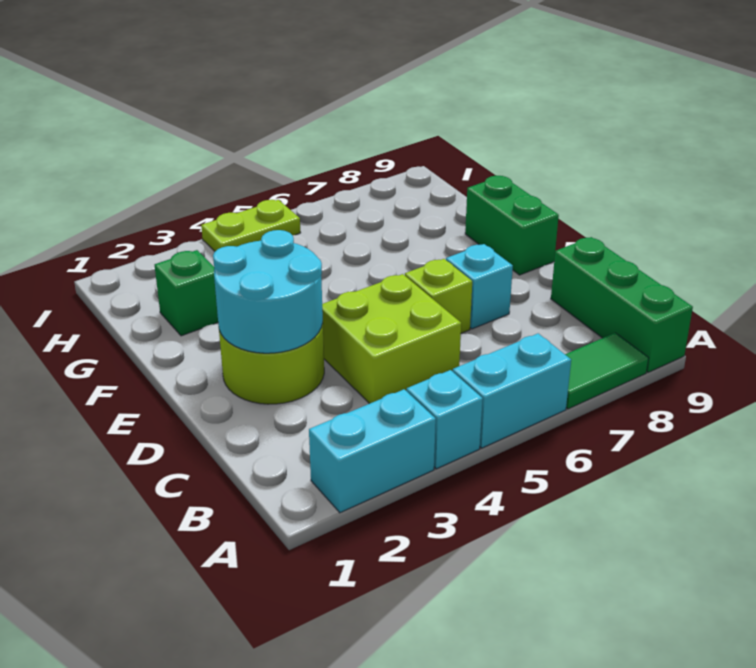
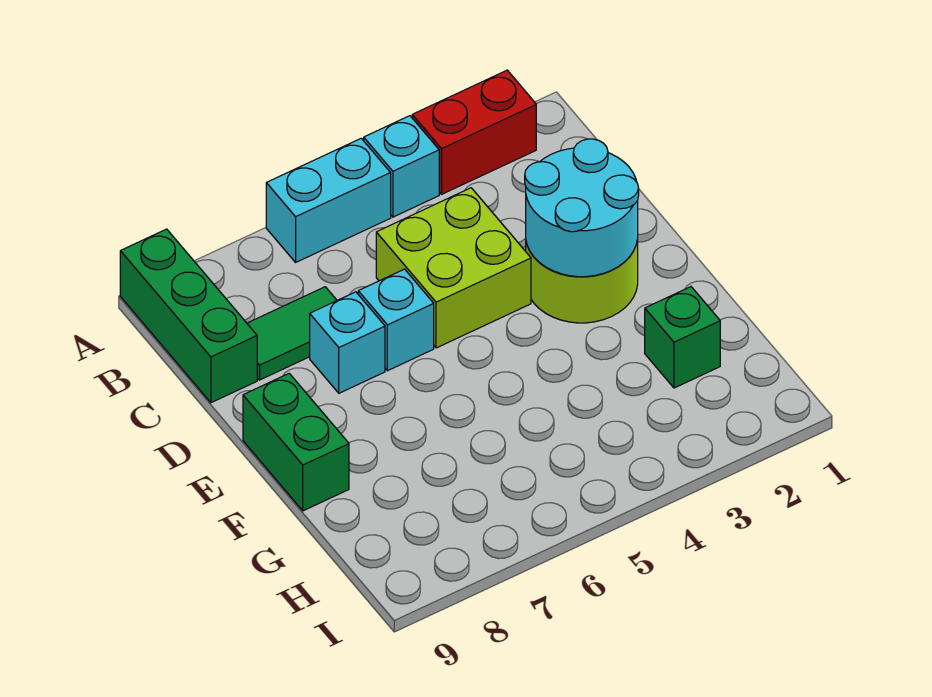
cyan brick A2:A3 level 1 -> red brick A2:A3 level 1
green tile A7:A8 level 1 -> green tile C7:C8 level 1
lime brick D6 level 1 -> cyan brick D6 level 1
lime plate I4:I5 level 1 -> none

